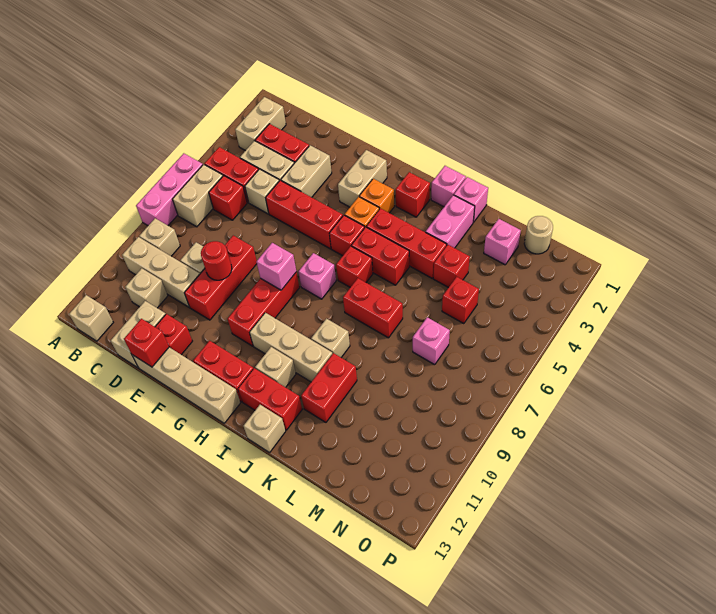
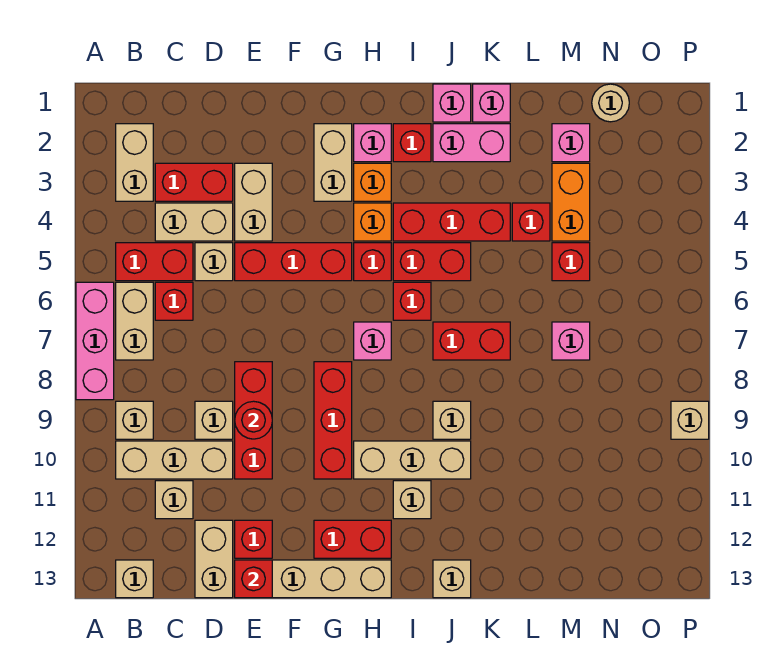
pink brick G8 level 2 -> pink brick H2 level 1
red brick I12:J12 level 1 -> none
pink brick K2:K3 level 1 -> pink brick J2:K2 level 1
red brick K10:K11 level 1 -> none
none -> orange brick M3:M4 level 1
none -> tan brick P9 level 1

